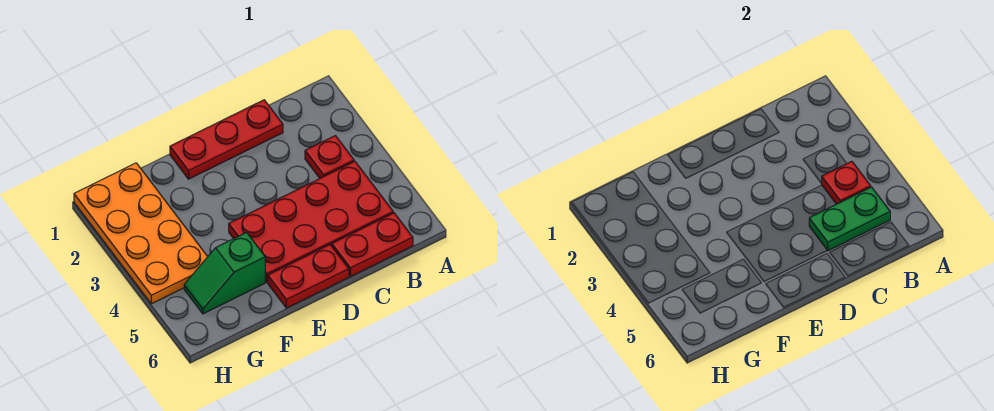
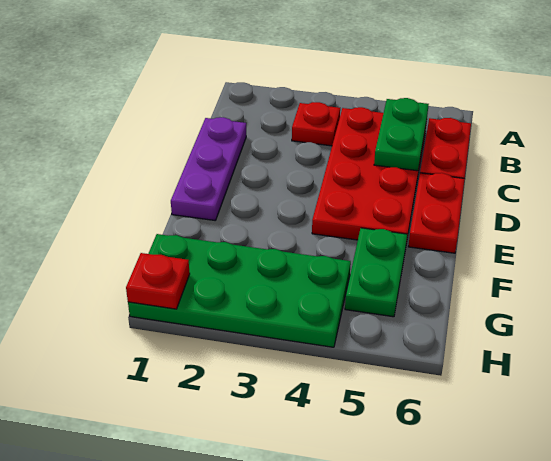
red plate B4 level 2 -> red plate H1 level 2
red plate C1:E1 level 1 -> purple plate C1:E1 level 1
green slope F5:G5 level 1 top F -> green plate F5:G5 level 1
orange plate G1:H4 level 1 -> green plate G1:H4 level 1

